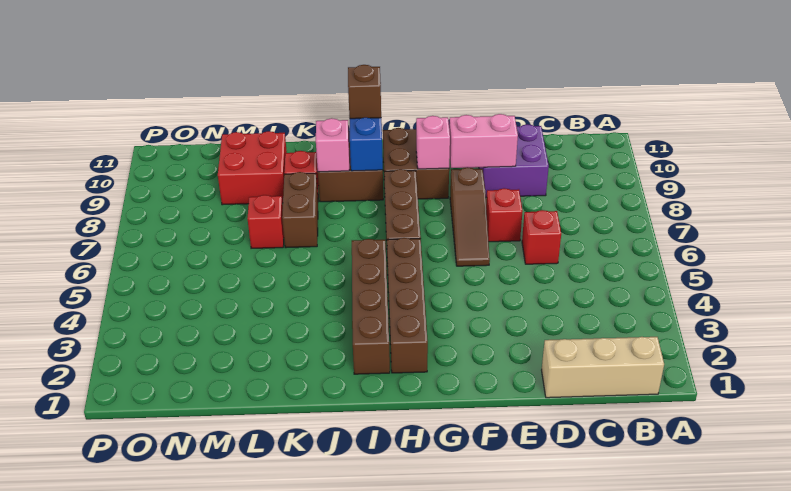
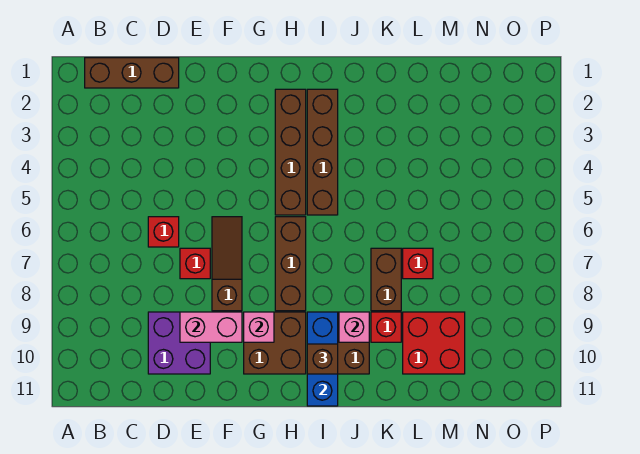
tan brick B1:D1 level 1 -> brown brick B1:D1 level 1

